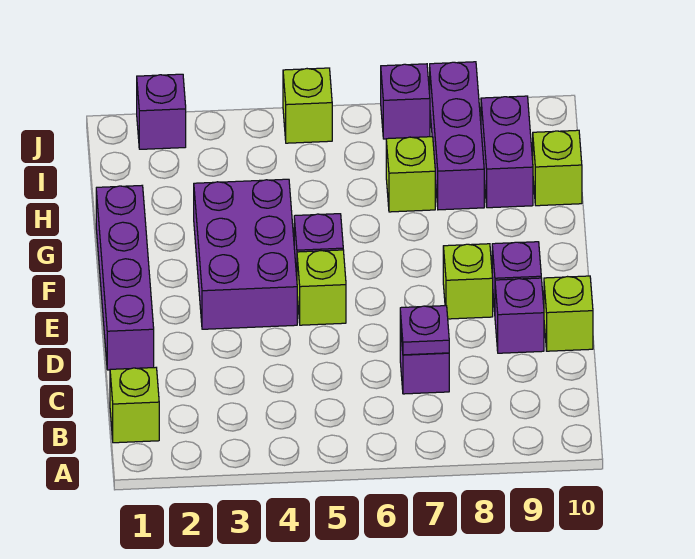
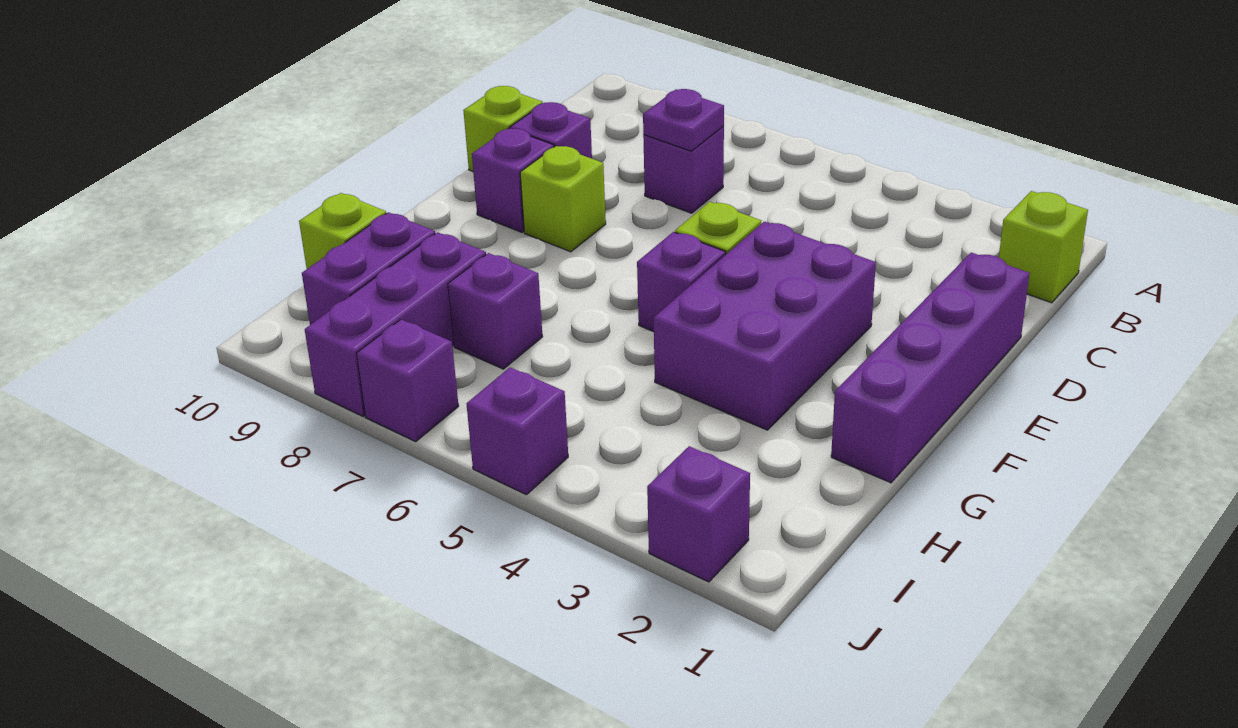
lime brick H7 level 1 -> purple brick H7 level 1
lime brick J5 level 1 -> purple brick J5 level 1

